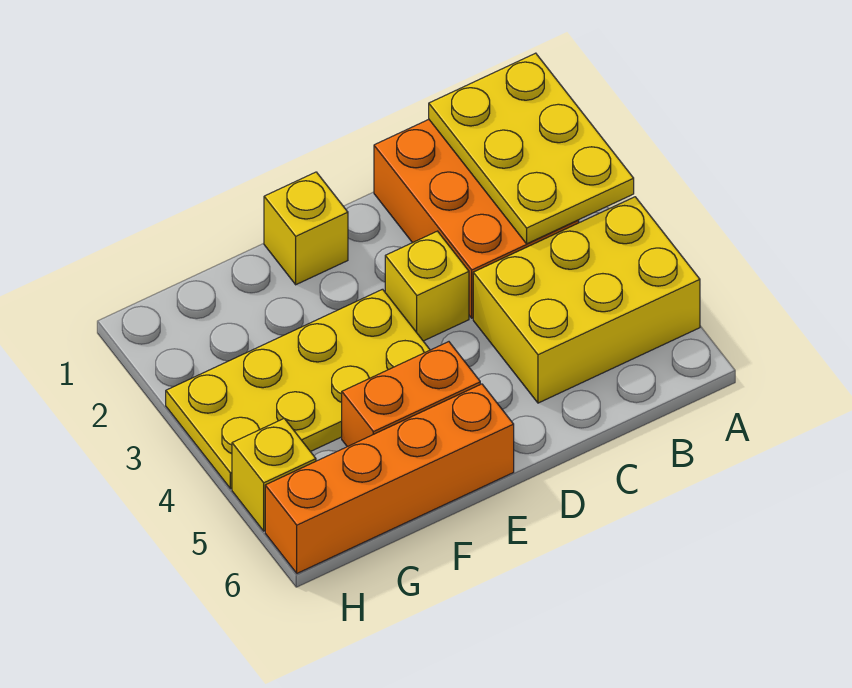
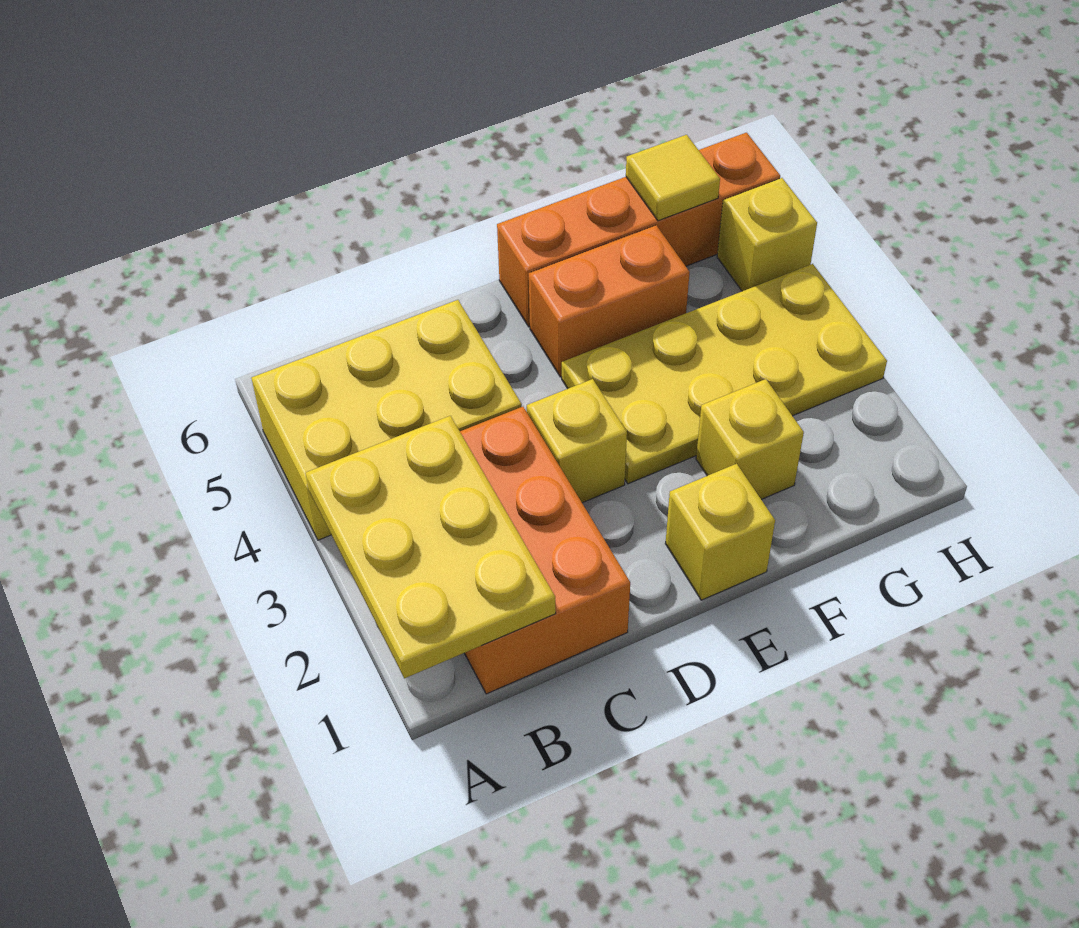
none -> yellow brick F2 level 1
none -> yellow tile G6 level 2

